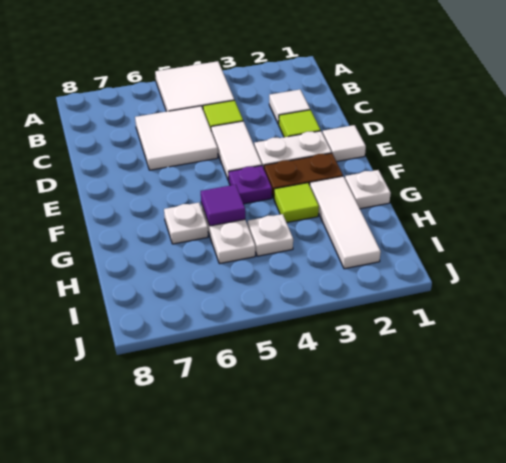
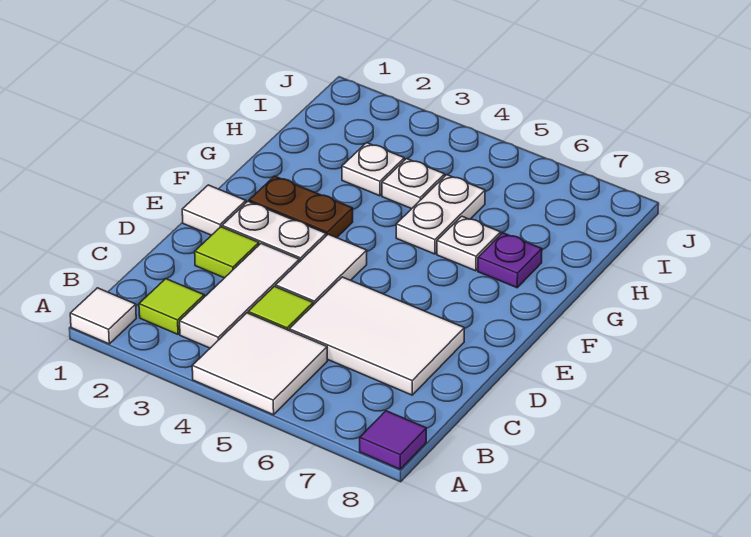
white tile C2 level 1 -> white tile A1 level 1
white tile C5:D6 level 1 -> white tile C5:D7 level 1
purple plate F4 level 1 -> purple plate G7 level 1
white plate G1 level 1 -> white plate H3 level 1
white tile G2:I2 level 1 -> white tile B3:D3 level 1
lime tile G3 level 1 -> lime tile B2 level 1
purple tile G5 level 2 -> purple tile A8 level 1

